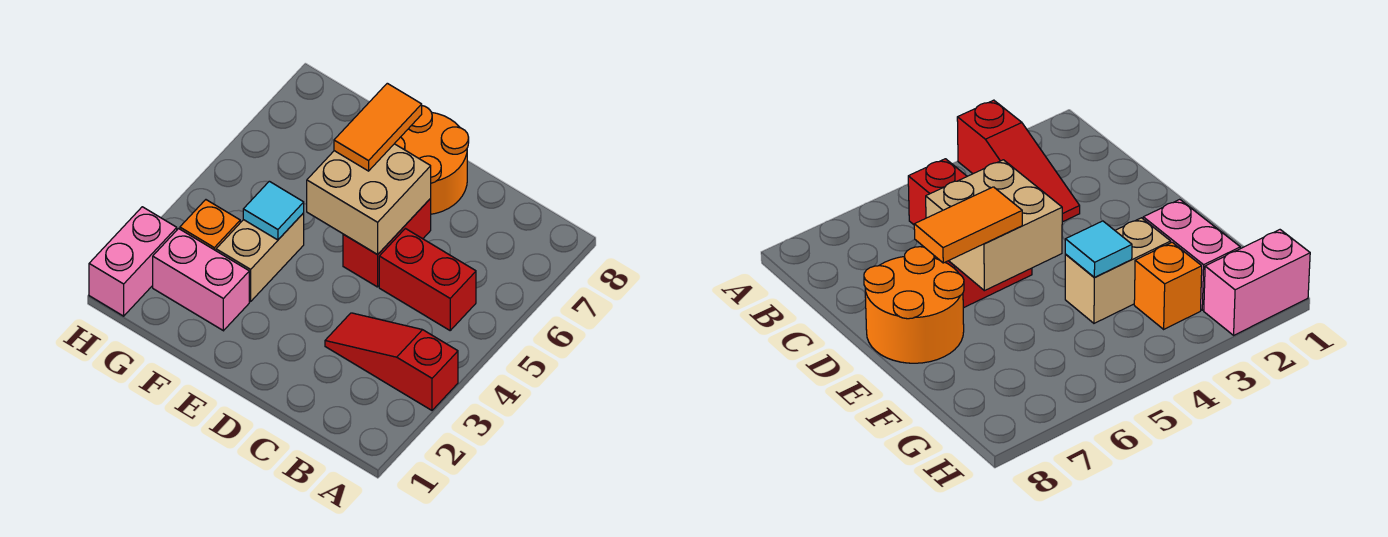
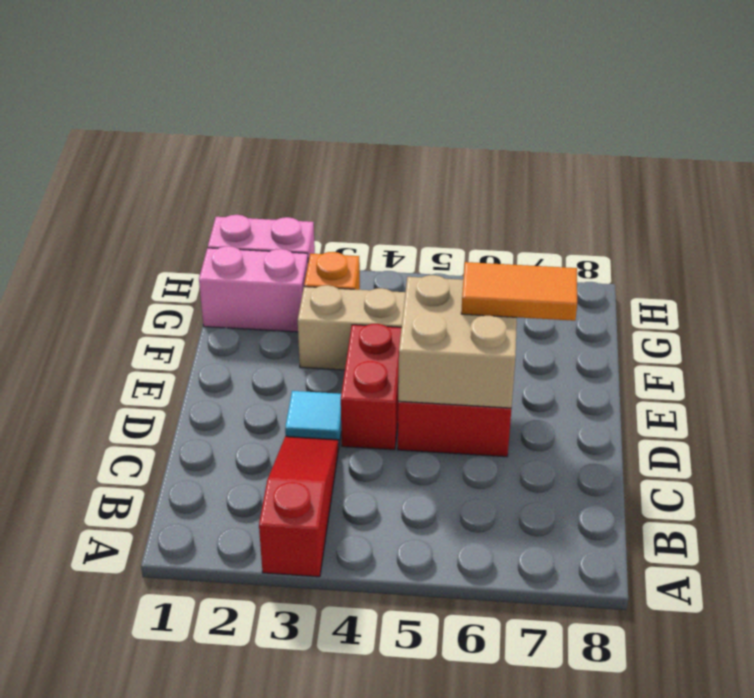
red brick B5:C5 level 1 -> red brick D4:E4 level 1
orange round brick D7:E8 level 1 -> none
pink brick F2:G2 level 1 -> pink brick G1:G2 level 1
cyan tile F4 level 2 -> cyan tile D3 level 1

